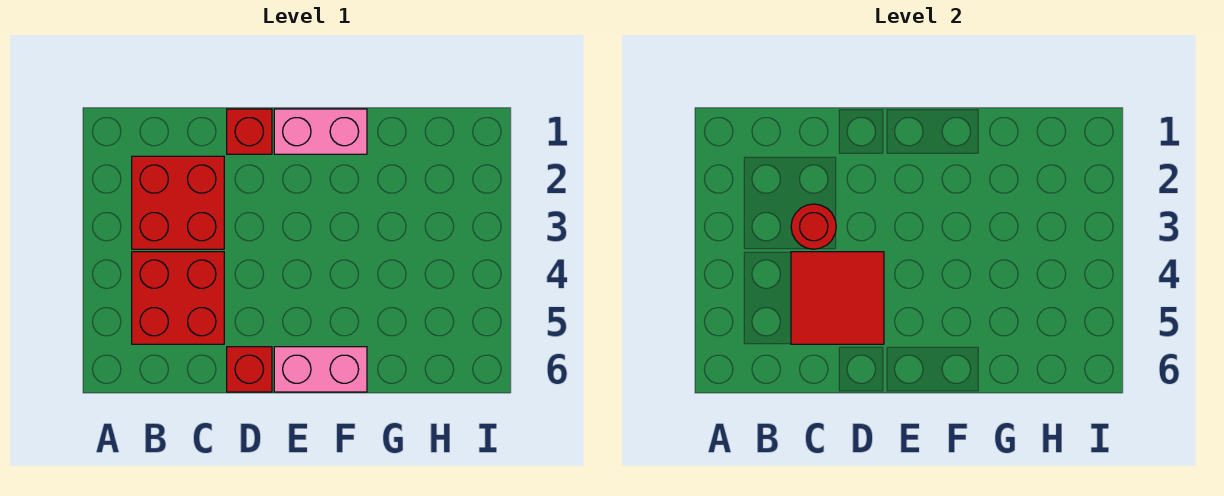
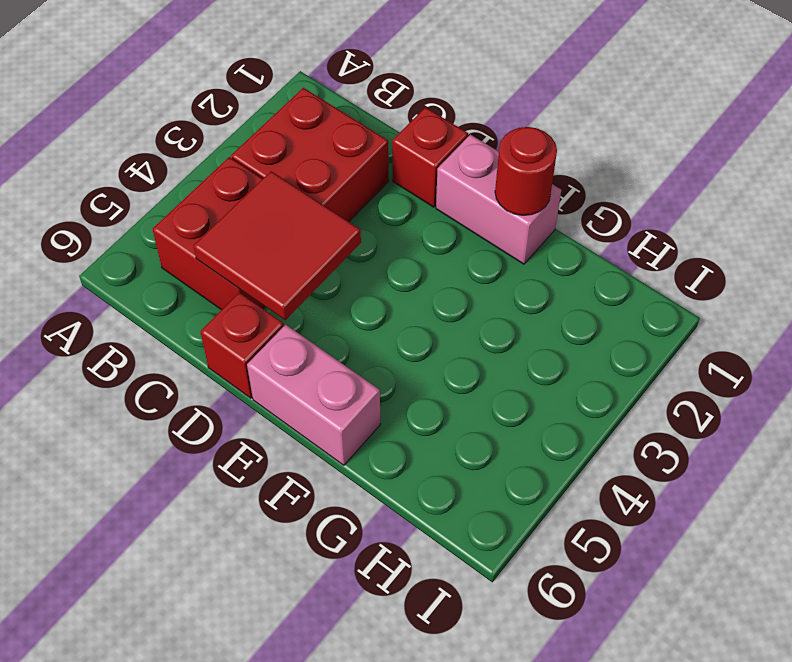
red round brick C3 level 2 -> red round brick F1 level 2

